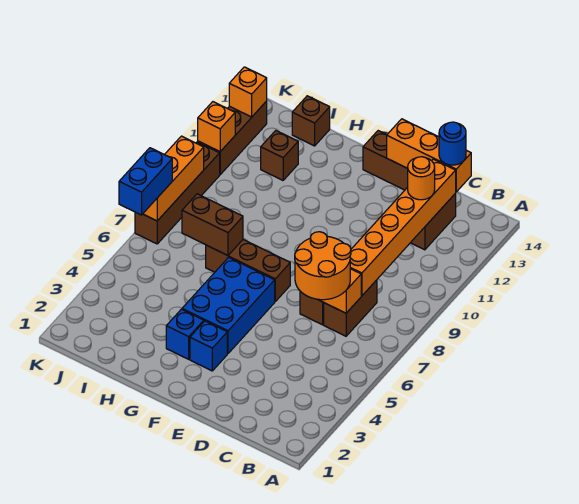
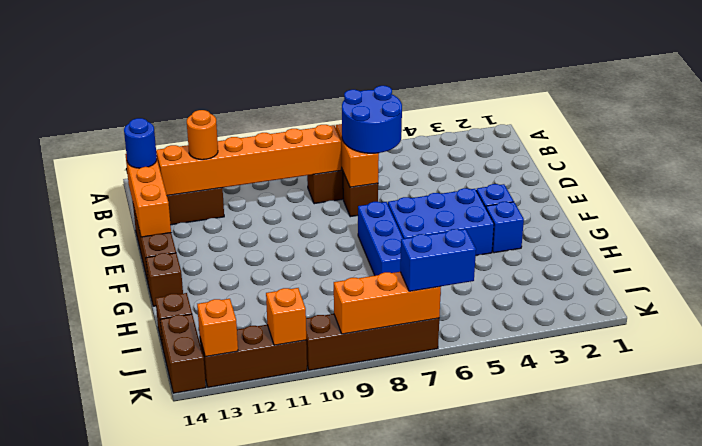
orange round brick C6:D7 level 3 -> blue round brick C6:D7 level 3
brown brick F7:H7 level 1 -> blue brick F7:H7 level 1
brown brick H7:I7 level 2 -> brown brick J14:K14 level 1
brown brick I12 level 1 -> brown brick G14 level 1

